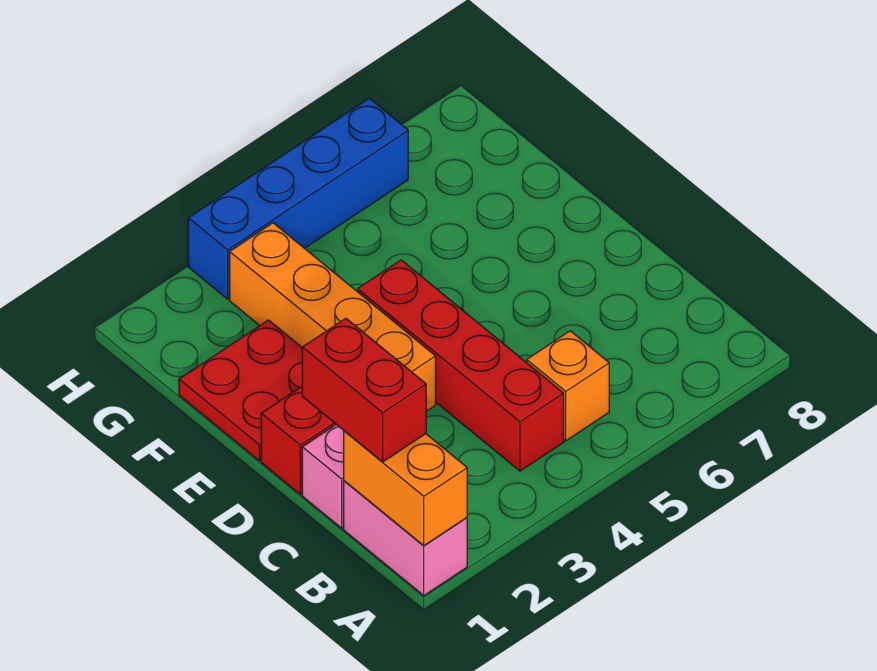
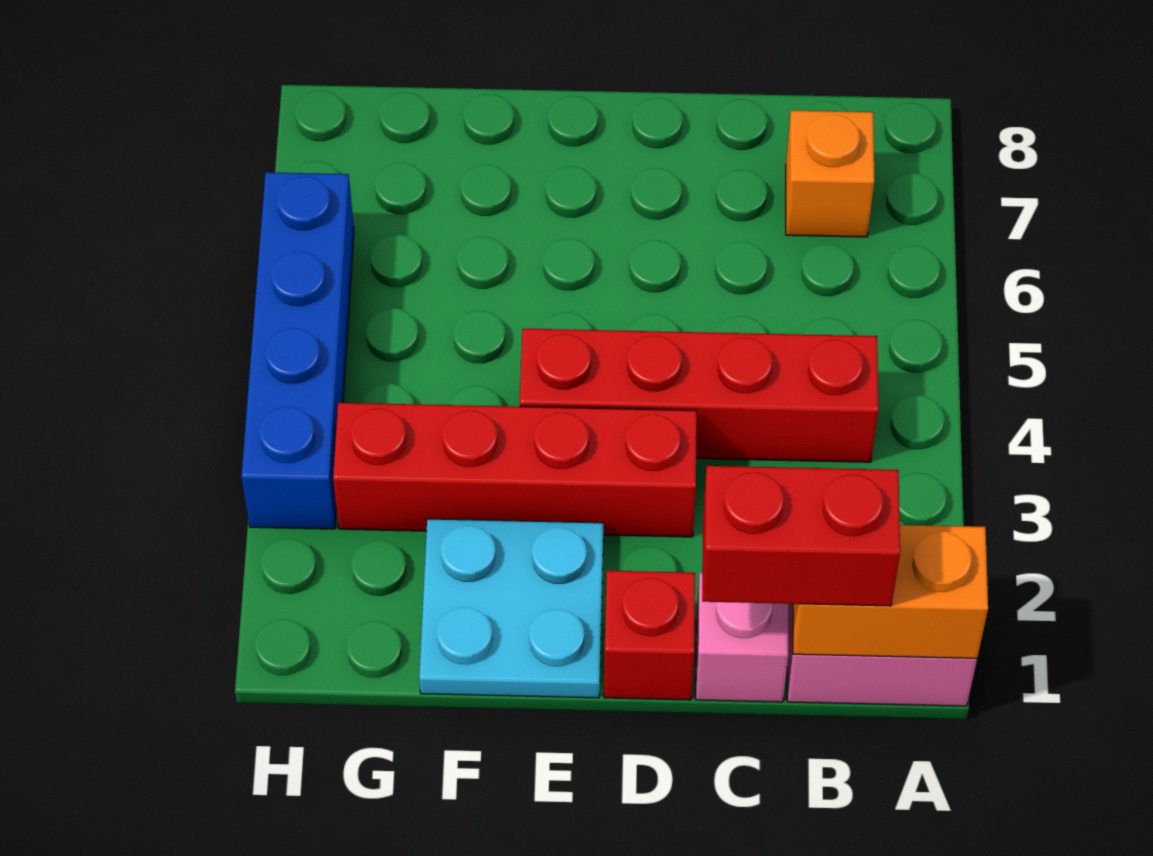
orange brick B5 level 1 -> orange brick B7 level 1
orange brick D3:G3 level 1 -> red brick D3:G3 level 1
red plate E1:F2 level 1 -> cyan plate E1:F2 level 1

